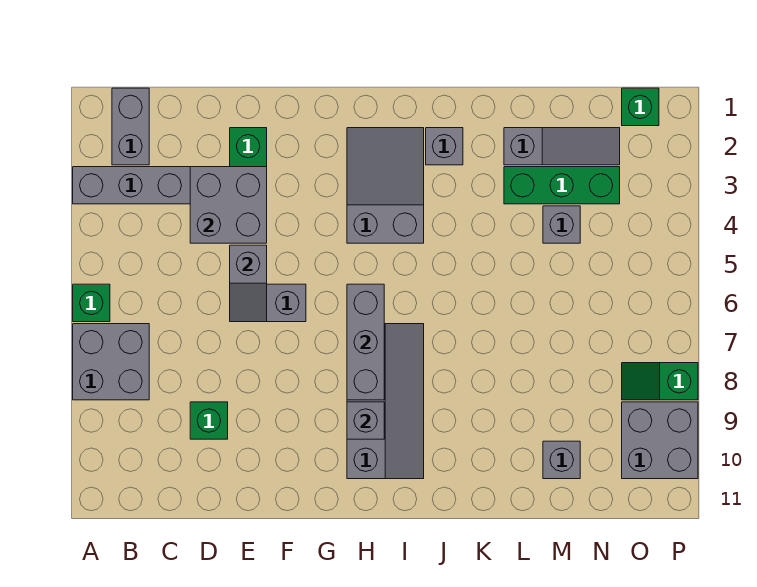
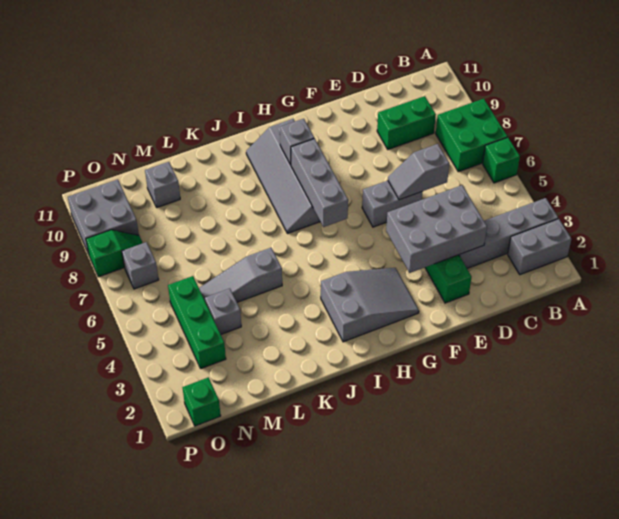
grey brick A7:B8 level 1 -> green brick A7:B8 level 1
grey brick B1:B2 level 1 -> grey brick A2:B2 level 1
grey brick D3:E4 level 2 -> grey brick D3:F4 level 2
green brick D9 level 1 -> green brick C9:D9 level 1
grey slope E5:E6 level 2 top 5 -> grey slope D6:E6 level 2 top D
grey slope H2:I4 level 1 top 4 -> grey slope G2:I3 level 1 top I
grey brick J2 level 1 -> grey brick O7 level 1
grey slope L2:N2 level 1 top L -> grey slope K5:M5 level 1 top K
green brick L3:N3 level 1 -> green brick N3:N5 level 1

